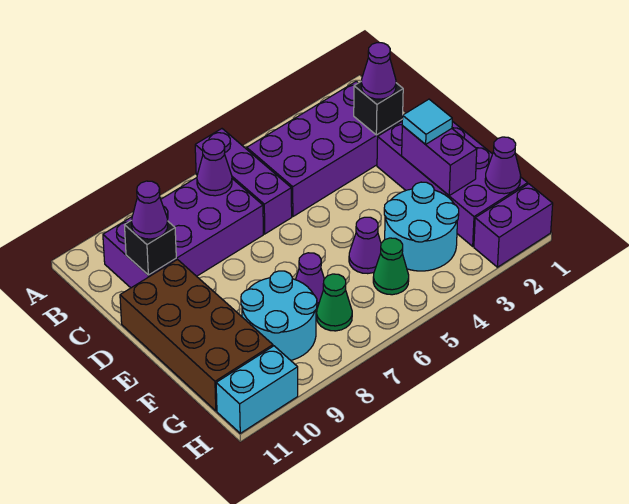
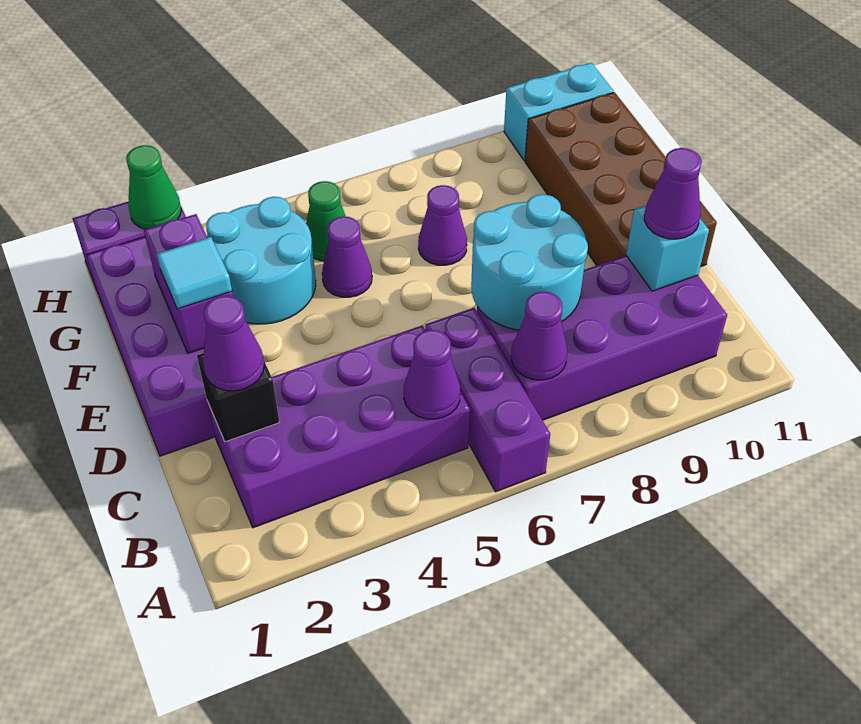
black brick C10 level 2 -> cyan brick C10 level 2
cyan round brick F8:G9 level 1 -> cyan round brick C7:D8 level 2
purple cone G1 level 2 -> purple cone B5 level 2
green cone G7 level 1 -> green cone H2 level 2

